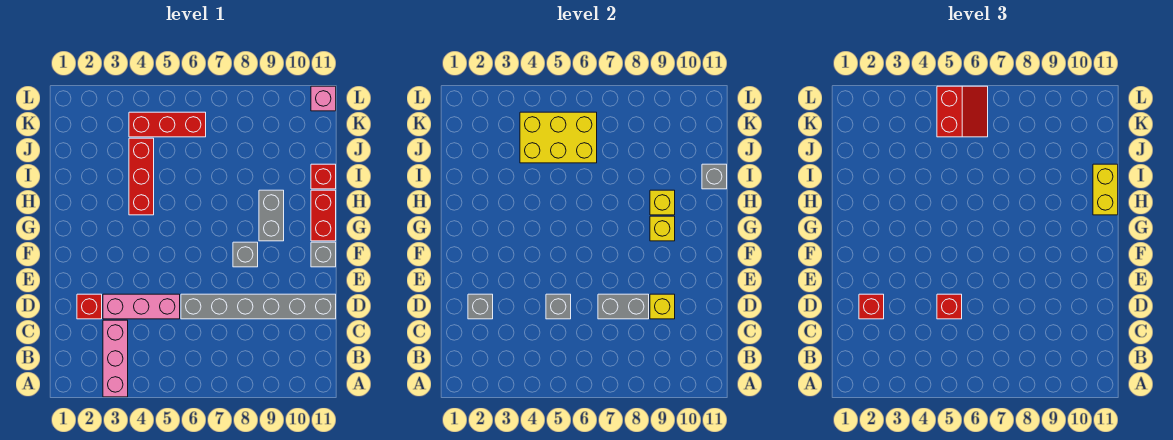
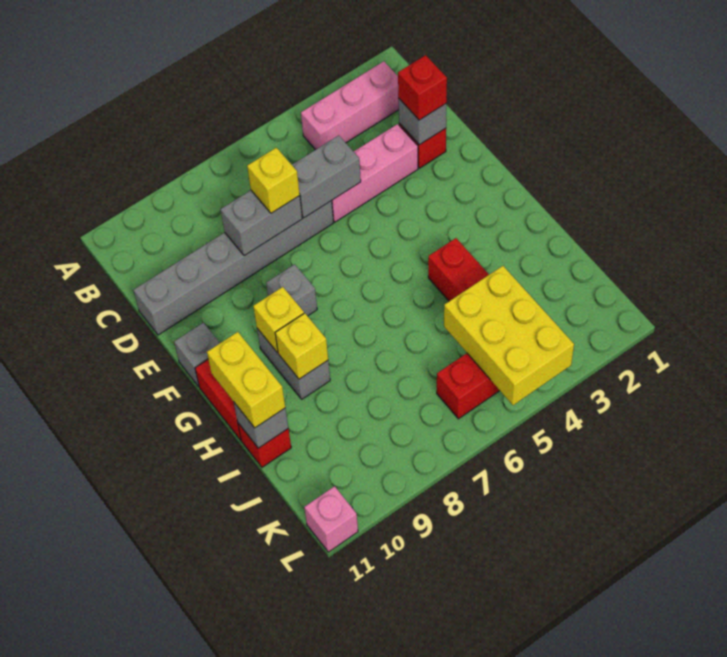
pink brick A3:C3 level 1 -> pink brick B2:B4 level 1
grey brick D5 level 2 -> grey brick D5:D6 level 2
red brick D5 level 3 -> none
yellow brick D9 level 2 -> yellow brick D7 level 3
yellow brick J4:K6 level 2 -> yellow brick J4:L5 level 2
red slope K5:L6 level 3 top 5 -> none

